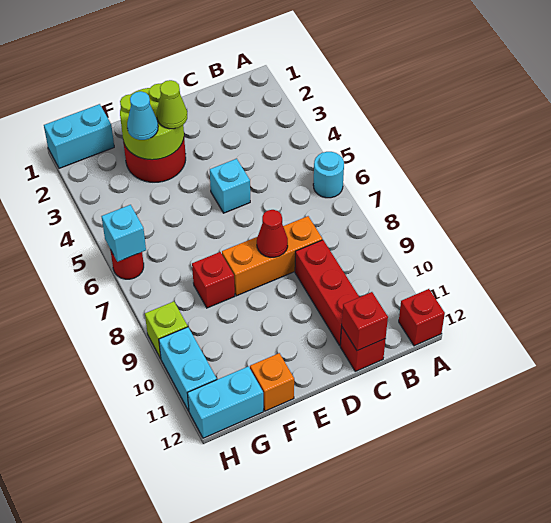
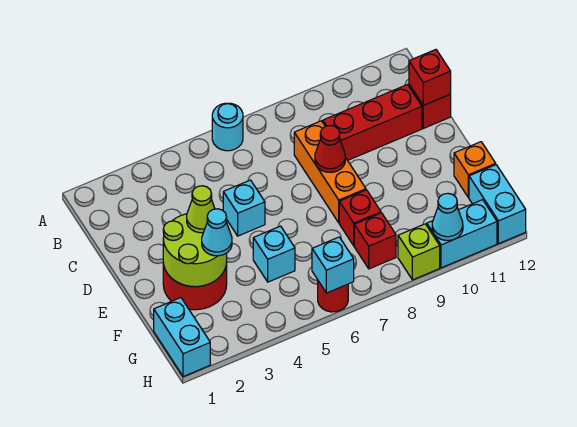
red brick A12 level 1 -> red brick G8 level 1
none -> cyan brick F5 level 1
none -> cyan cone H10 level 2

